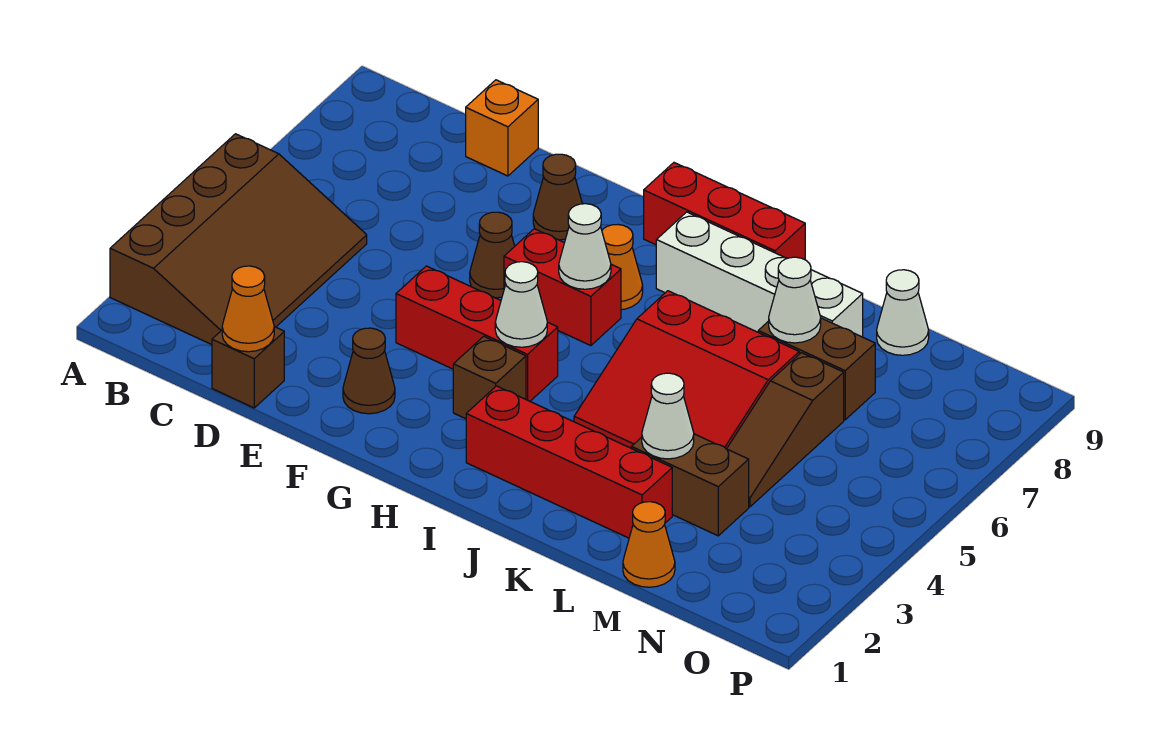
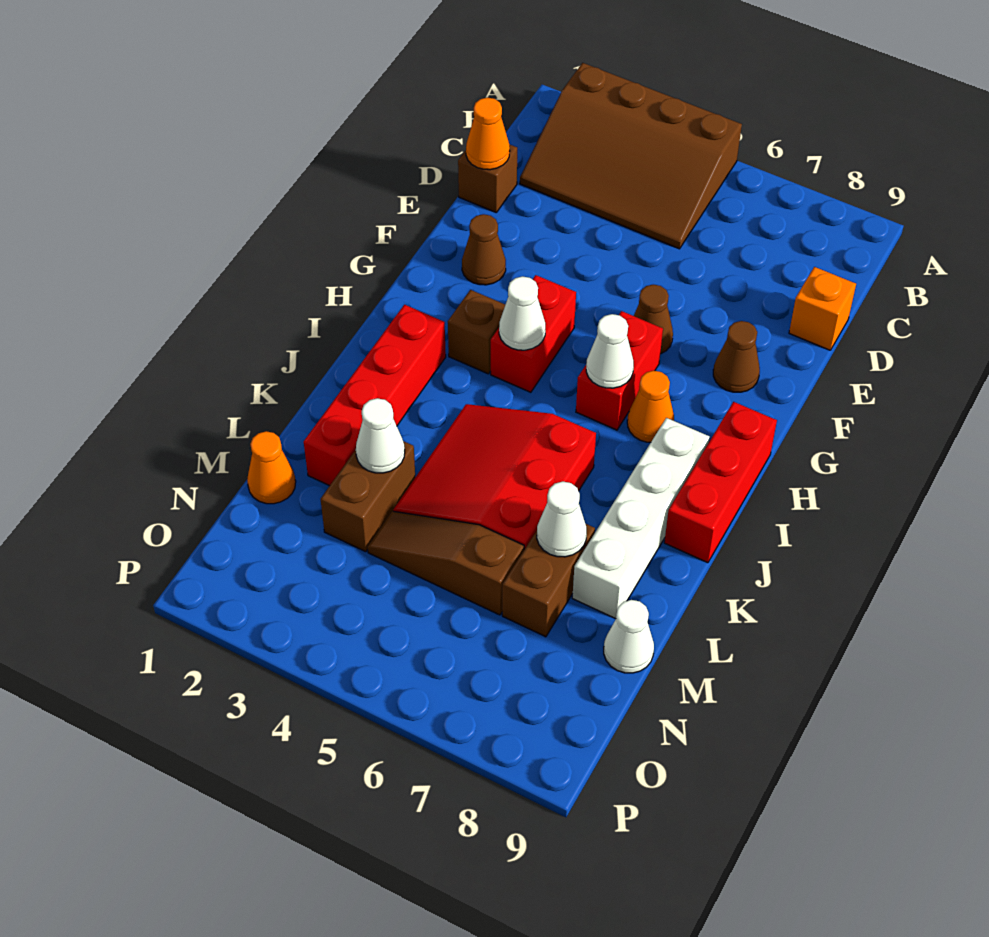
red brick F4:H4 level 1 -> red brick G4:H4 level 1

